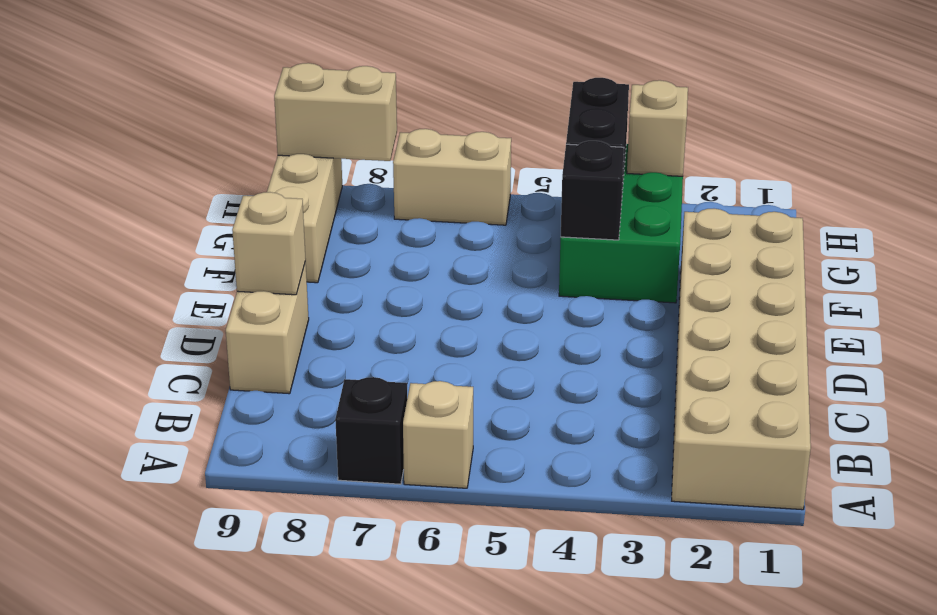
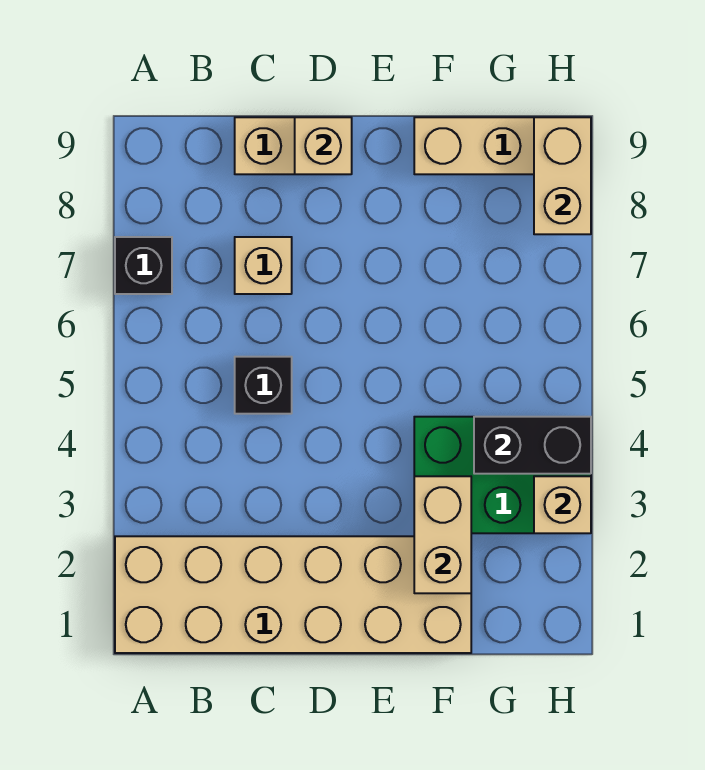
tan brick A6 level 1 -> tan brick C7 level 1
black brick F4 level 2 -> black brick C5 level 1
tan brick H6:H7 level 1 -> tan brick F2:F3 level 2

